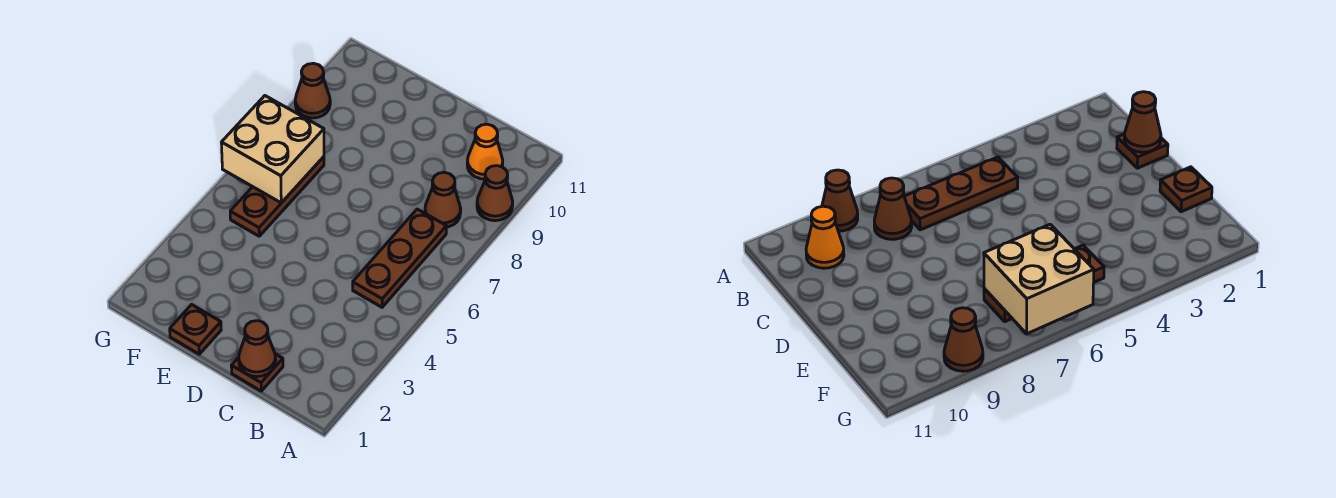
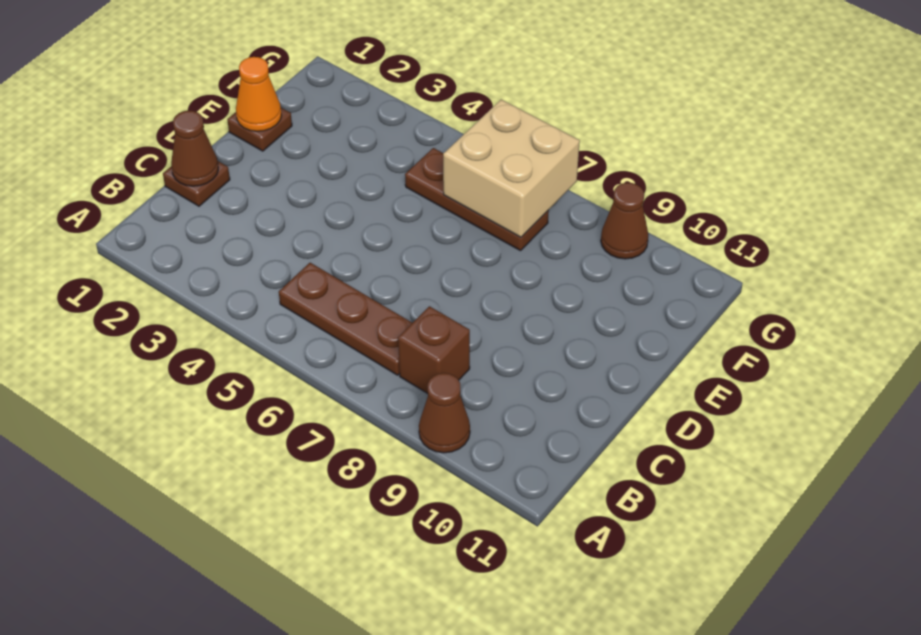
brown cone B8 level 1 -> brown brick B8 level 1
orange cone B10 level 1 -> orange cone E1 level 2

